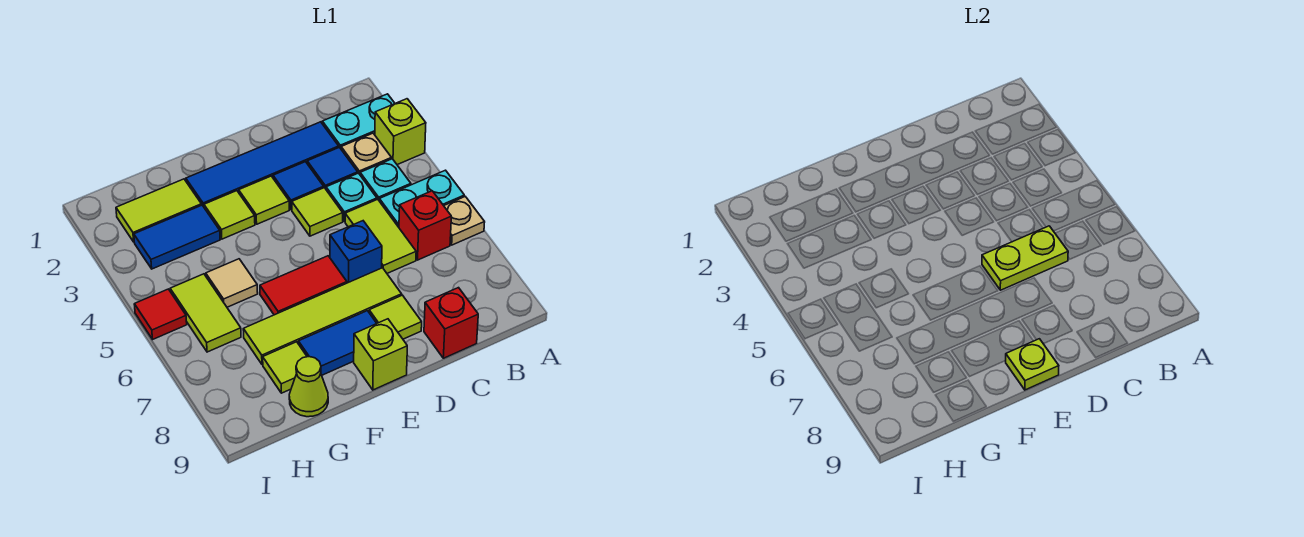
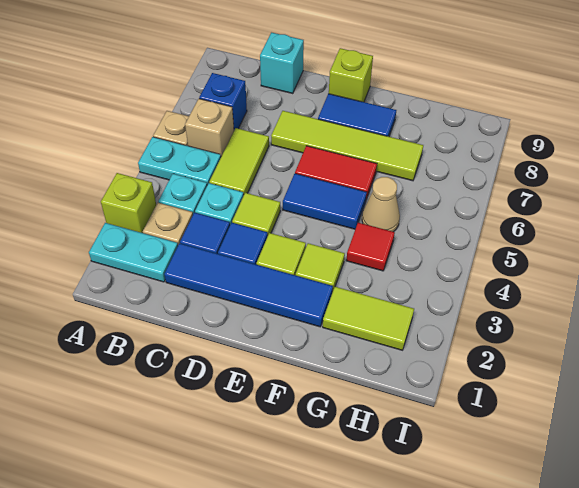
red brick B6 level 1 -> tan brick B6 level 1
lime plate C6:D6 level 2 -> none
red brick C9 level 1 -> cyan brick C9 level 1
blue brick D6 level 1 -> blue brick B7 level 1
lime tile D8 level 1 -> none
lime plate E9 level 2 -> none
blue tile G3:H3 level 1 -> blue tile E5:F5 level 1
tan tile G5 level 1 -> tan cone G5 level 1
lime tile G8 level 1 -> none
lime cone G9 level 1 -> none
lime tile H5:H6 level 1 -> none
red tile I5 level 1 -> red tile G4 level 1

